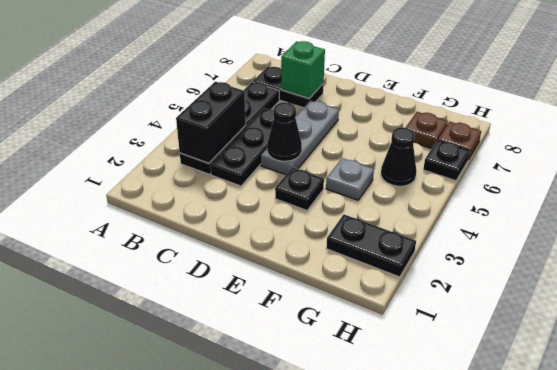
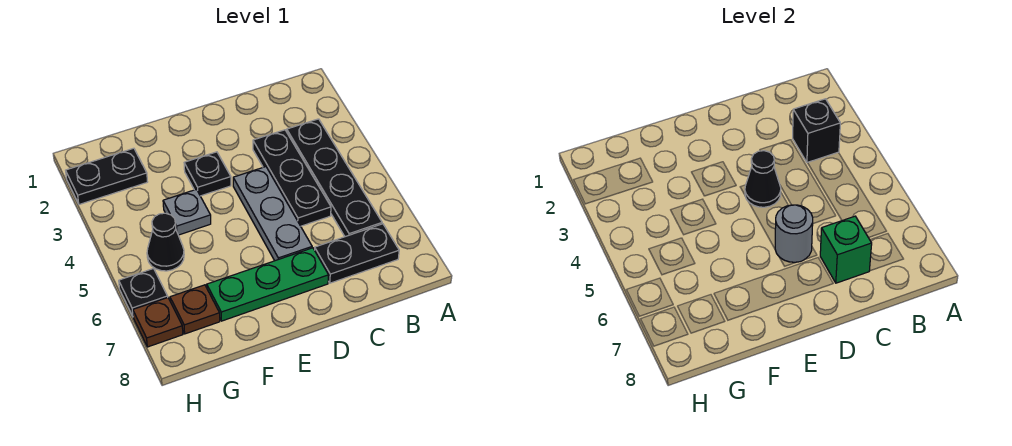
black brick B3:B4 level 2 -> black brick B3 level 2
none -> grey round brick D6 level 2
none -> green plate D7:F7 level 1

